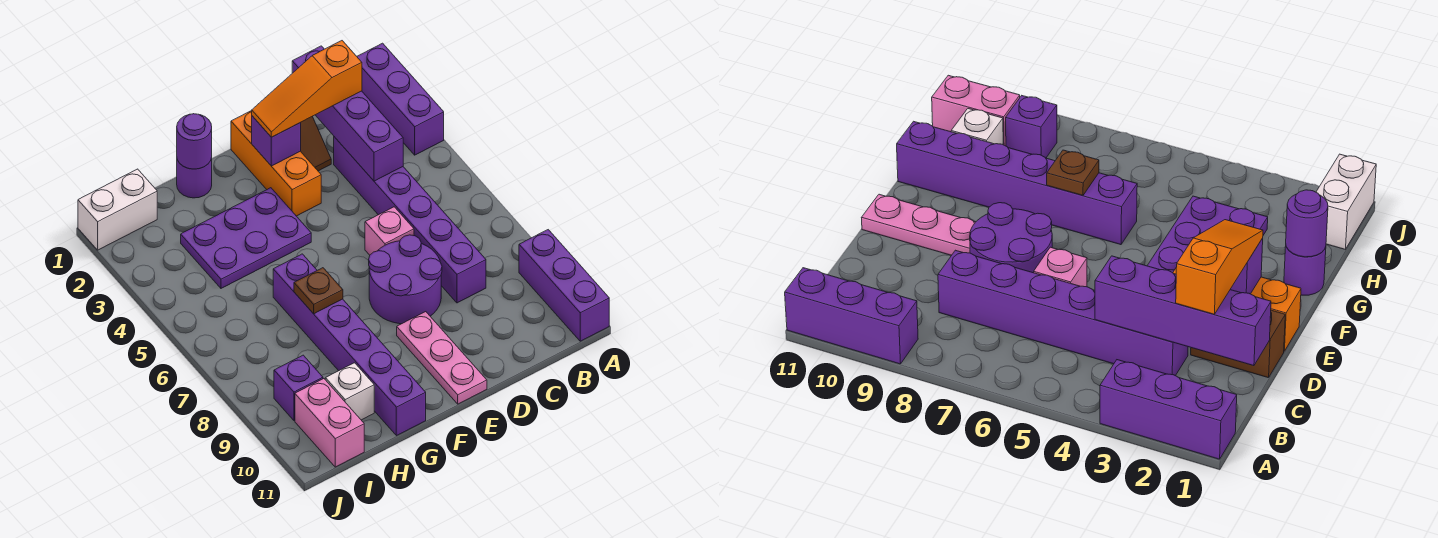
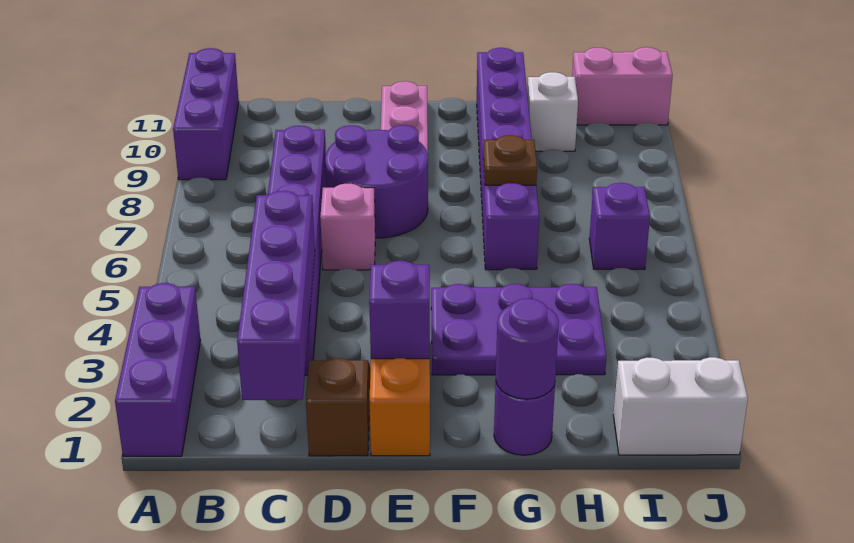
orange slope C2:E2 level 3 top C -> none
purple brick I9 level 1 -> purple brick I6 level 1
pink brick I10:I11 level 1 -> pink brick I11:J11 level 1

